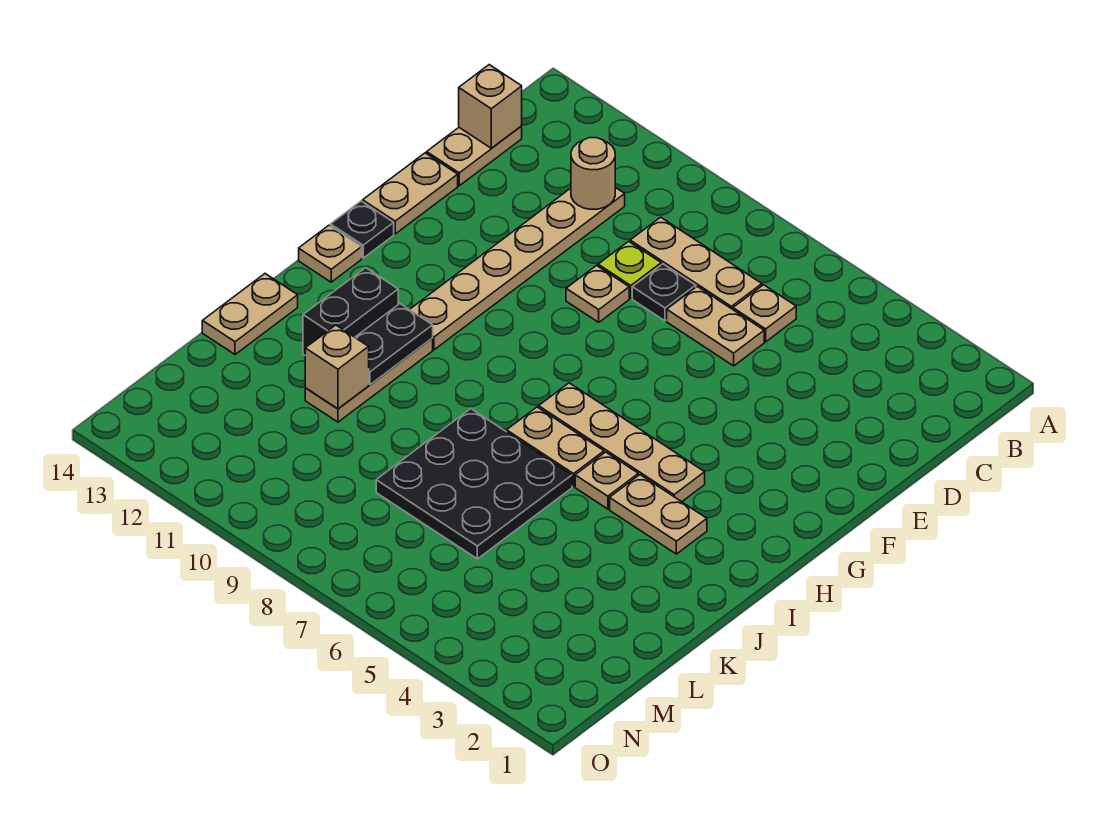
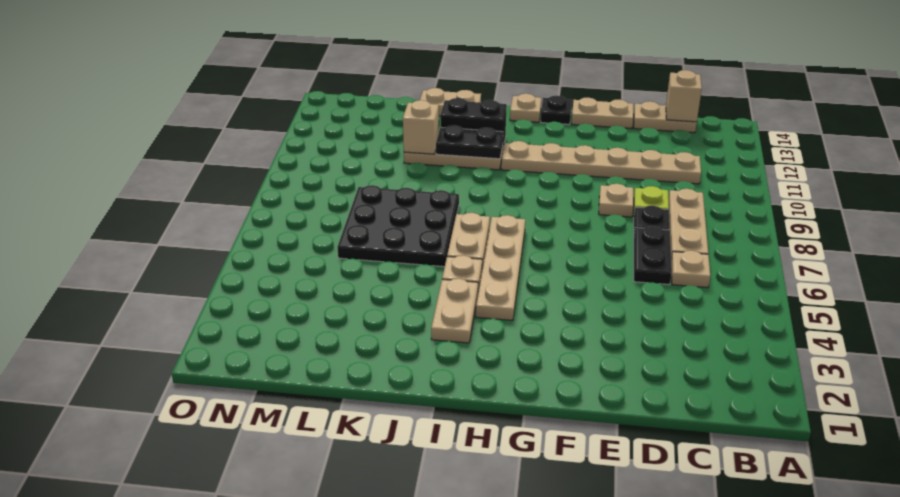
tan round brick C11 level 2 -> none
tan plate D6:D7 level 1 -> black plate D6:D7 level 1

